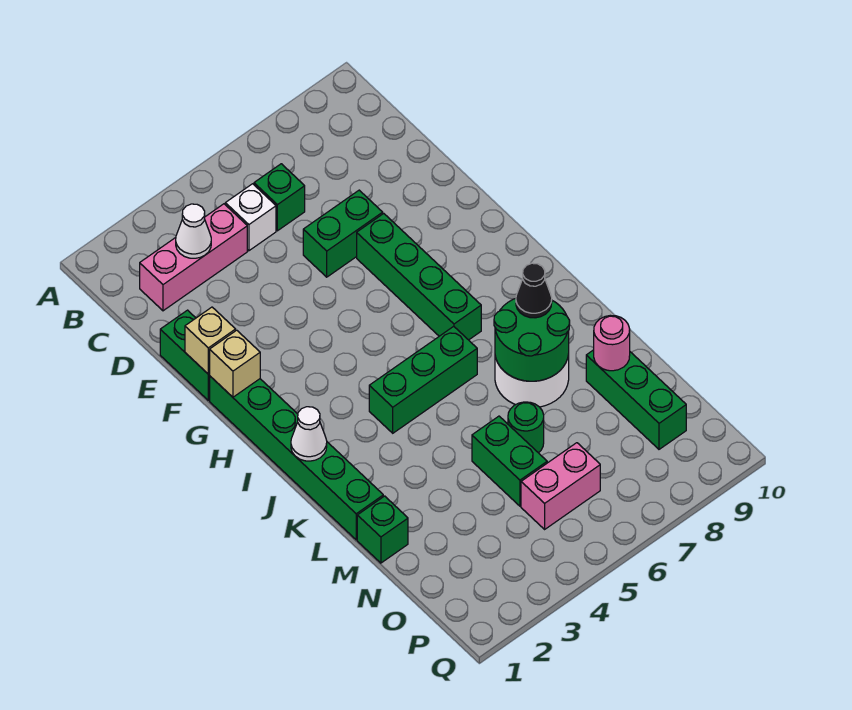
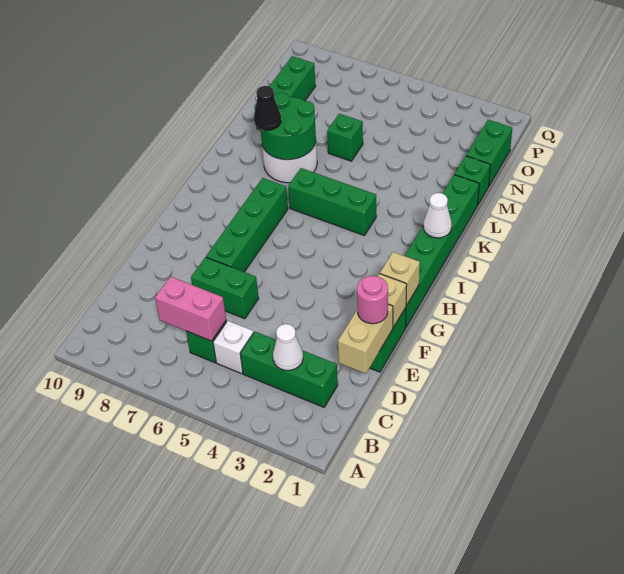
pink brick C2:C4 level 1 -> green brick C2:C4 level 1
none -> tan brick D1:E1 level 2
green brick M5:N5 level 1 -> green brick N1:O1 level 1
green round brick M6 level 1 -> green brick M6 level 1
pink round brick M9 level 2 -> pink round brick E1 level 3
pink brick O5:O6 level 1 -> pink brick C6:C7 level 2

